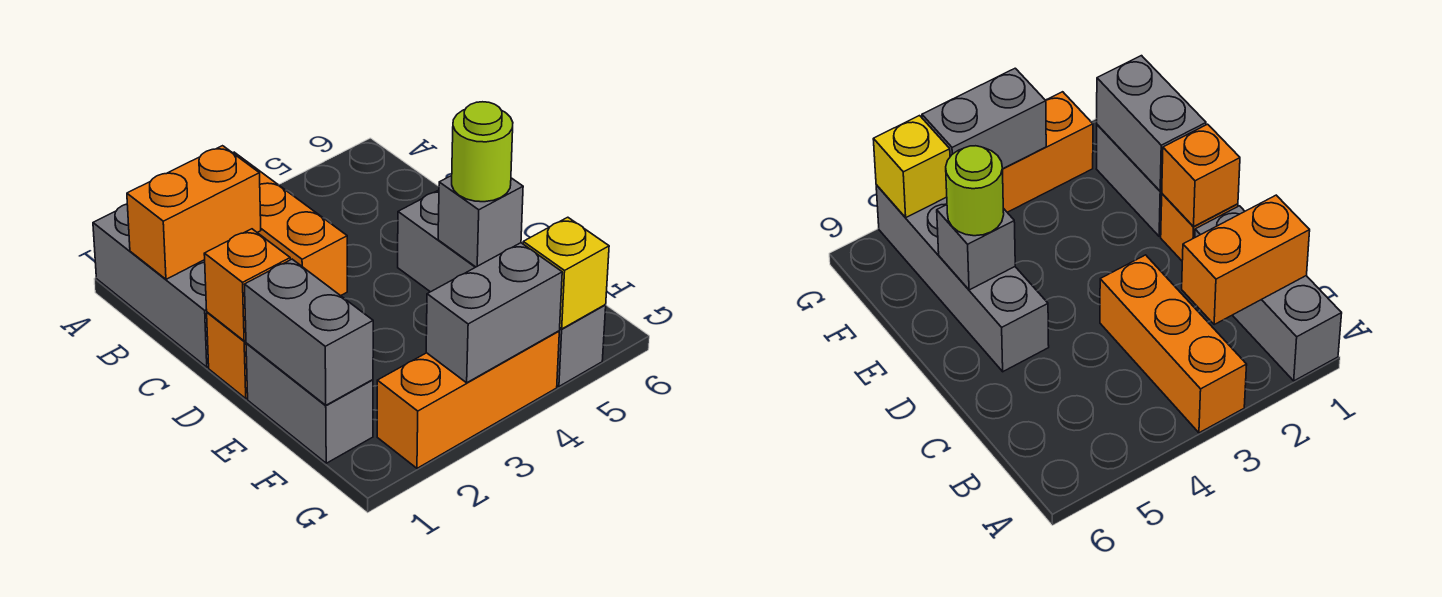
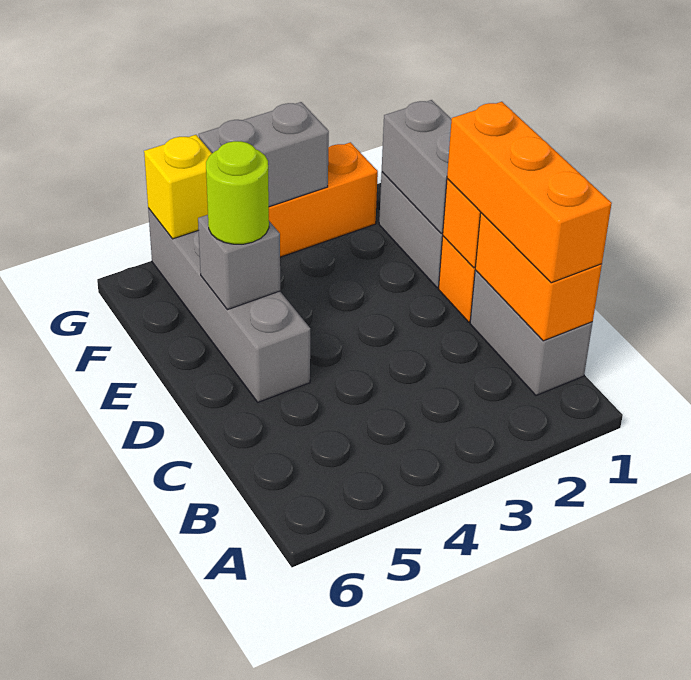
grey brick A1:C1 level 1 -> grey brick B1:C1 level 1
orange brick A3:C3 level 1 -> orange brick B1:D1 level 3
orange brick B1:B2 level 2 -> orange brick B1:C1 level 2

